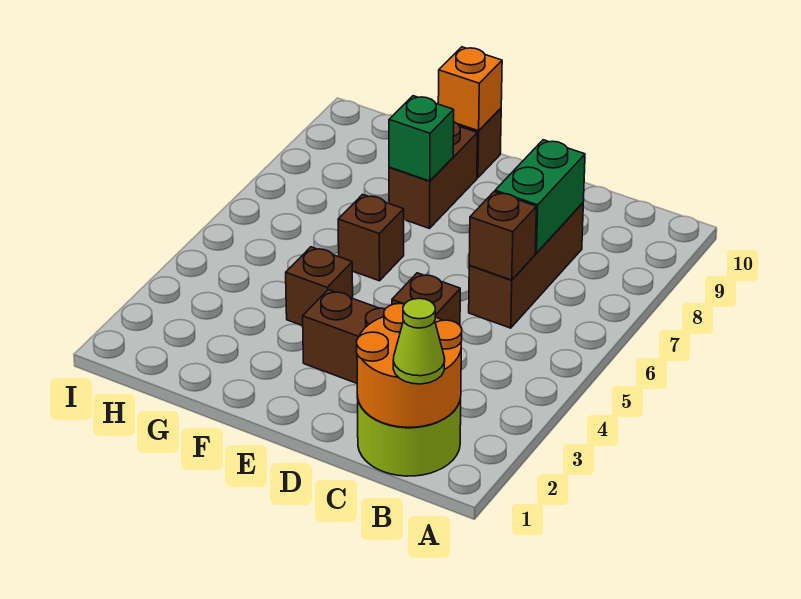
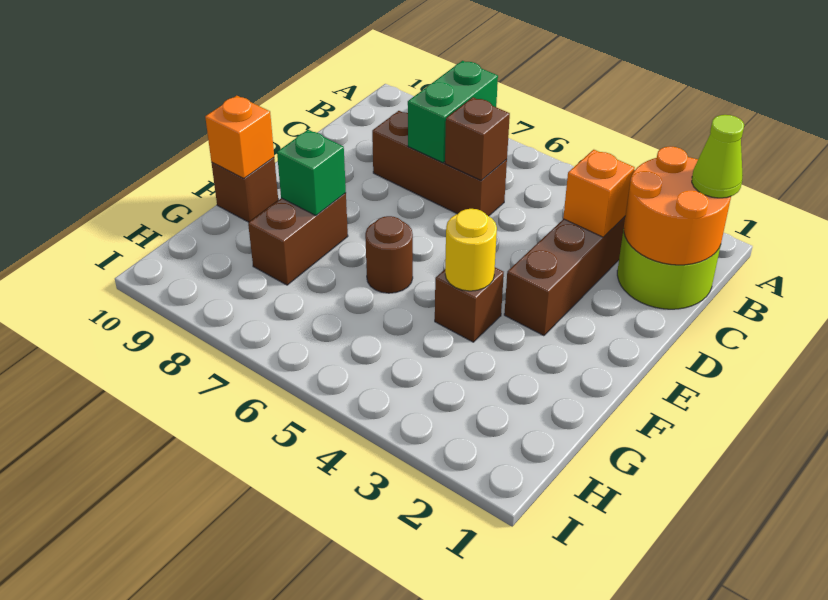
brown brick C3 level 2 -> orange brick C3 level 2
green brick C7:C8 level 2 -> green brick B7:C7 level 2
none -> yellow round brick F4 level 2
brown brick F6 level 1 -> brown round brick F6 level 1
brown brick F8:F9 level 1 -> brown brick F8:G8 level 1

